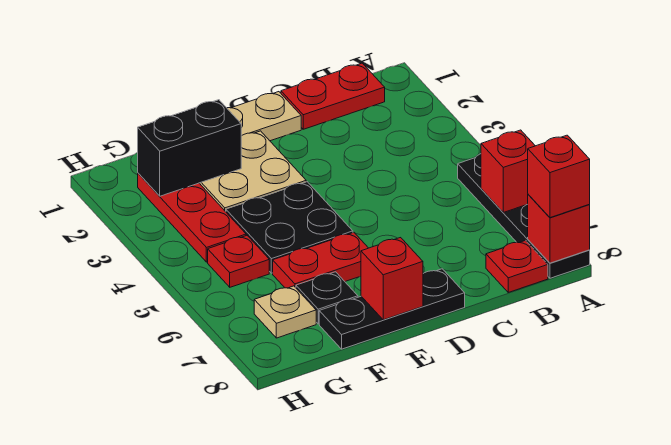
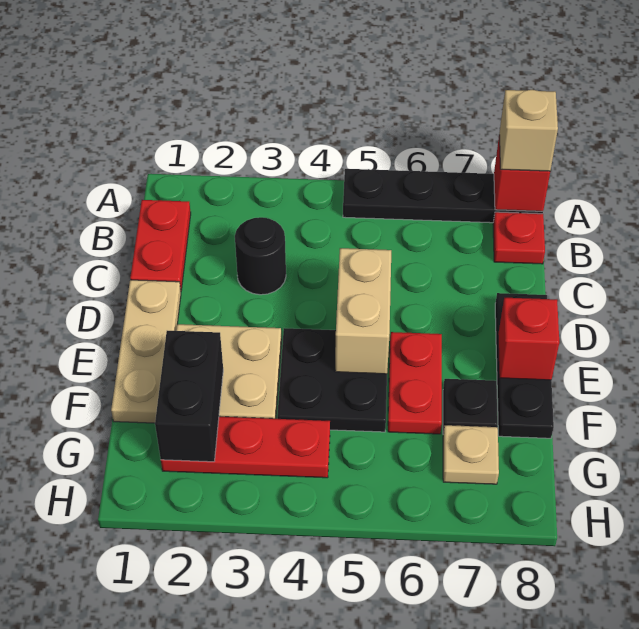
red brick A6 level 2 -> none
red brick A8 level 3 -> tan brick A8 level 3
none -> black round brick C3 level 1
none -> tan brick D5:E5 level 2
red plate G5 level 1 -> none

